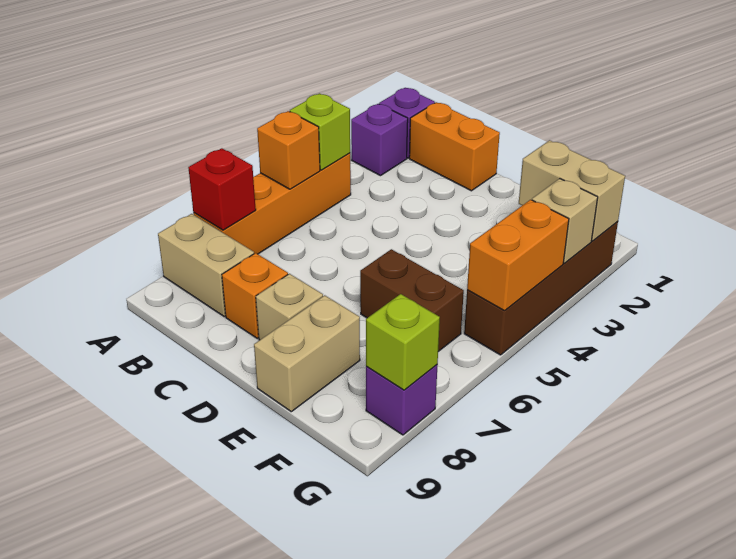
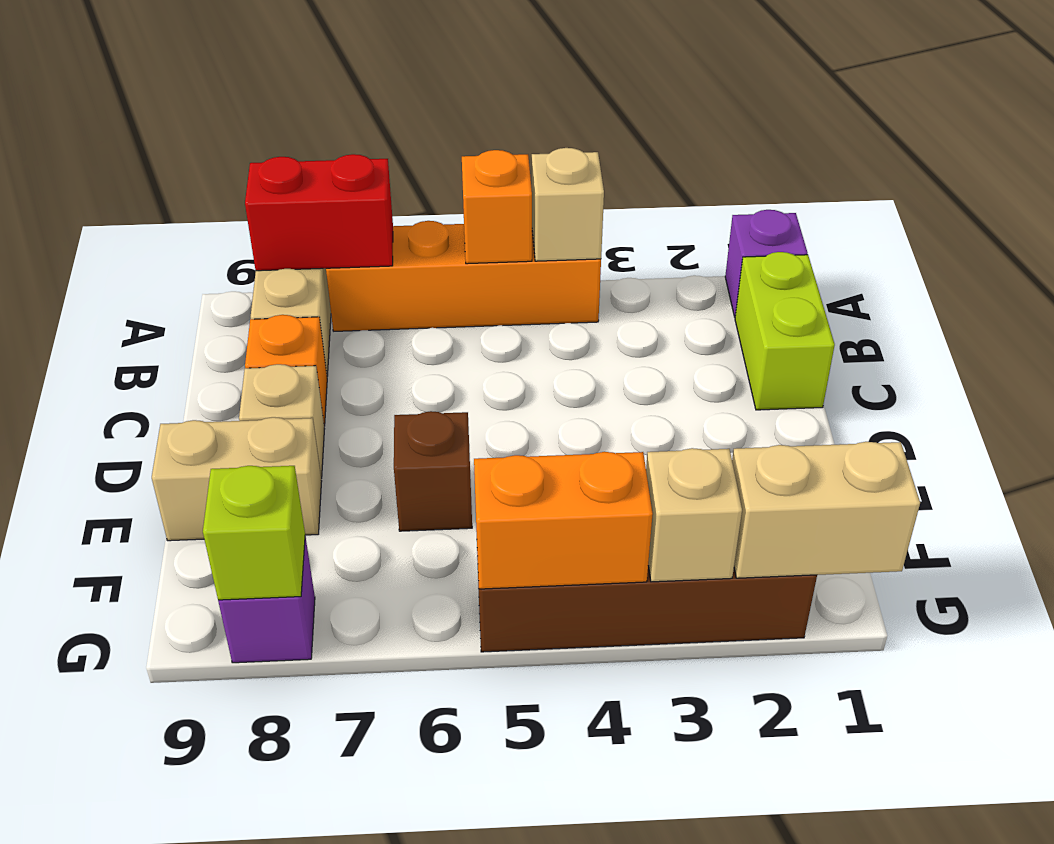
purple brick A2 level 1 -> none
lime brick A4 level 2 -> tan brick A4 level 2
red brick A7 level 2 -> red brick A7:A8 level 2
orange brick B1:C1 level 1 -> lime brick B1:C1 level 1
brown brick E6:F6 level 1 -> brown brick E6 level 1
tan brick F2:G2 level 2 -> tan brick G1:G2 level 2

